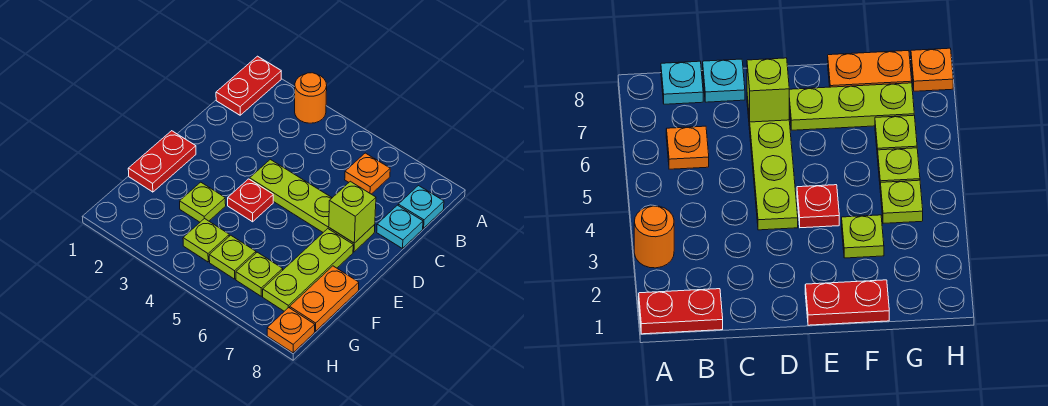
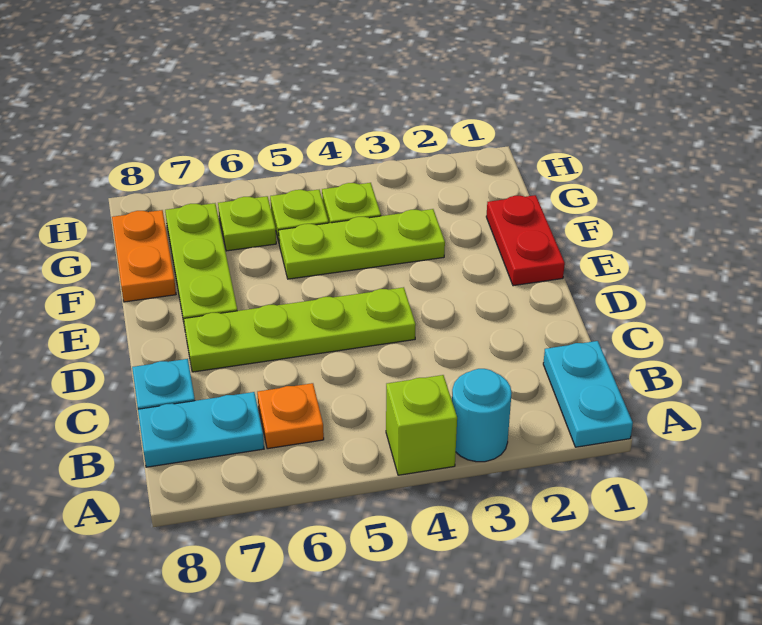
red plate A1:B1 level 1 -> cyan plate A1:B1 level 1
orange round brick A3 level 1 -> cyan round brick A3 level 1
cyan plate B8 level 1 -> cyan plate B7:B8 level 1
lime brick D7 level 2 -> lime brick A4 level 1
red plate E4 level 1 -> none
lime plate F3 level 1 -> lime plate F3:F5 level 1
orange plate H8 level 1 -> none

